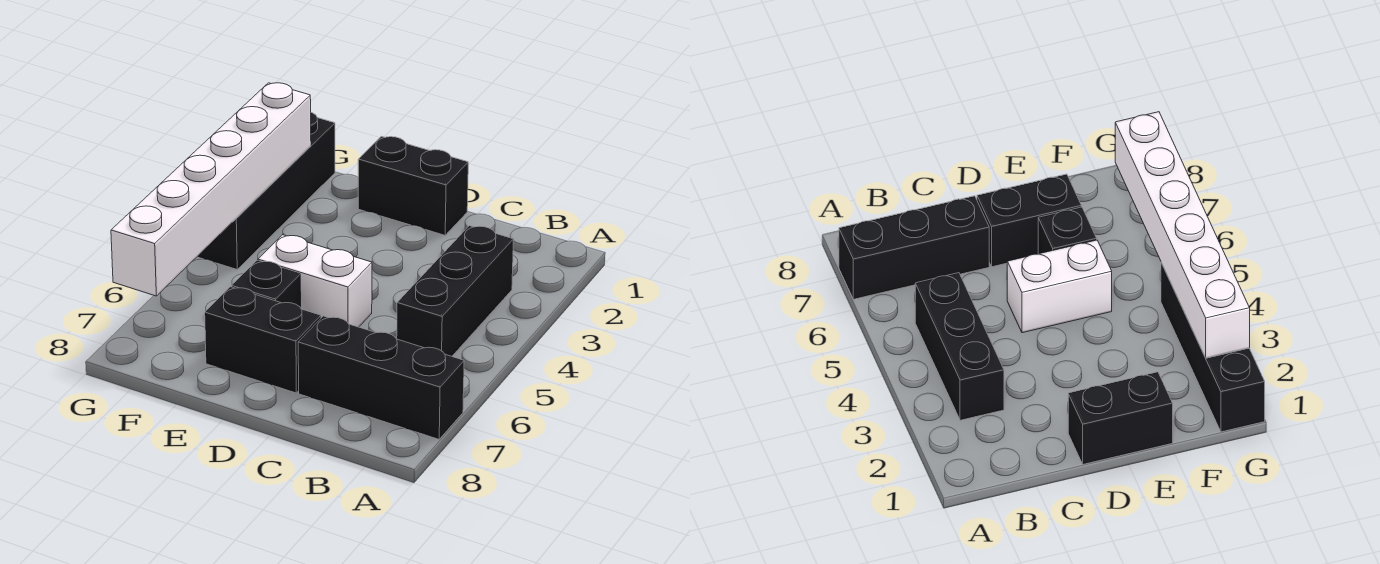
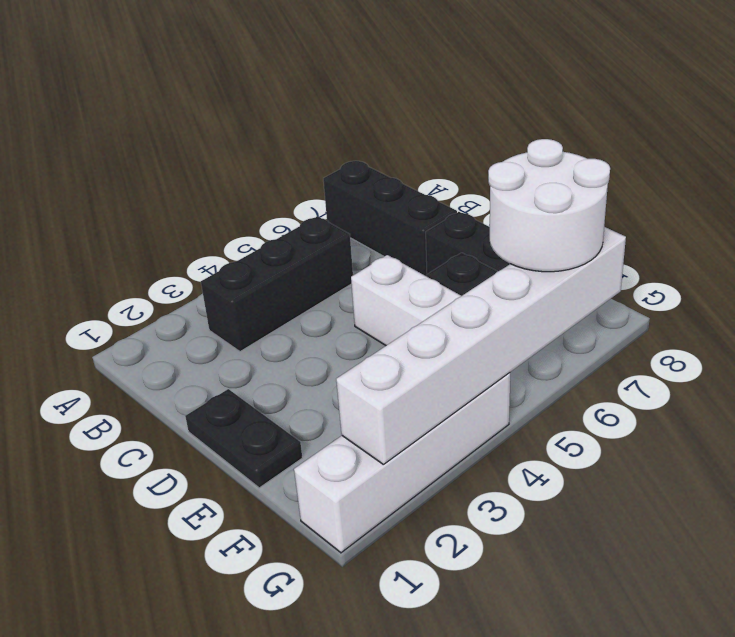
black brick D1:E1 level 1 -> black plate D1:E1 level 1
none -> white round brick F6:G7 level 3
black brick G1:G4 level 1 -> white brick G1:G4 level 1

